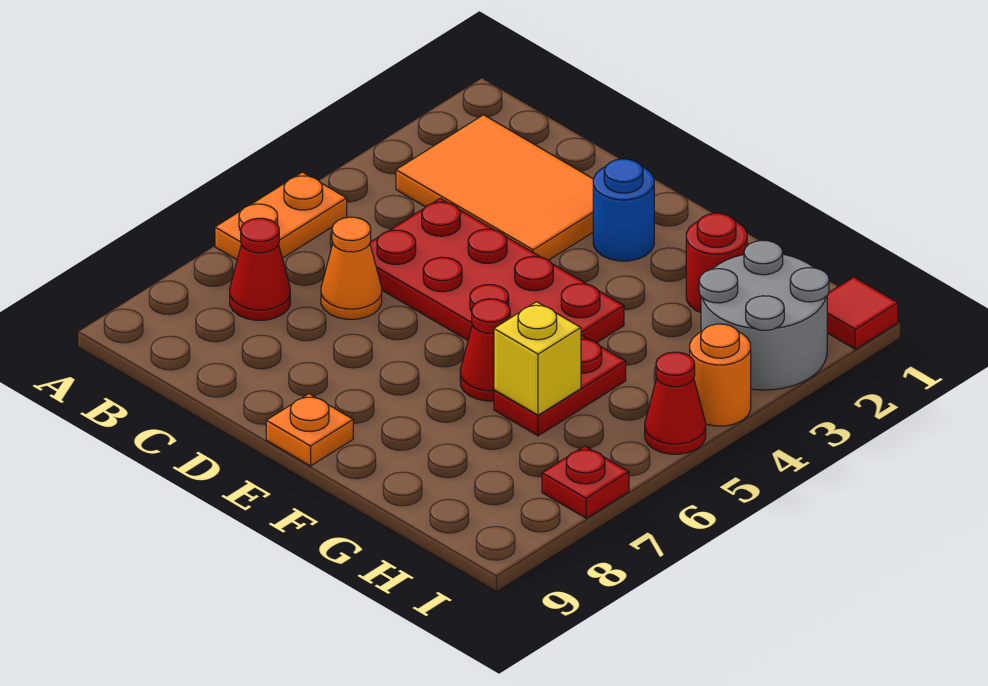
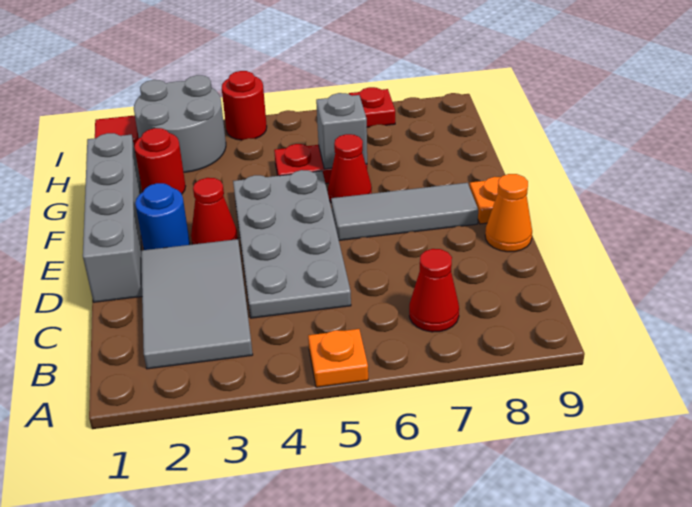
orange plate A5:A6 level 1 -> orange plate A5 level 1
orange tile B2:D3 level 1 -> grey tile B2:D3 level 1
red plate C4:F5 level 1 -> grey plate C4:F5 level 1
orange cone C6 level 1 -> orange cone D9 level 1
none -> grey brick D1:G1 level 1
none -> grey tile E6:E8 level 1
yellow brick G6 level 2 -> grey brick G6 level 2
orange round brick I4 level 1 -> red round brick I4 level 1
red cone I5 level 1 -> red cone E3 level 1

